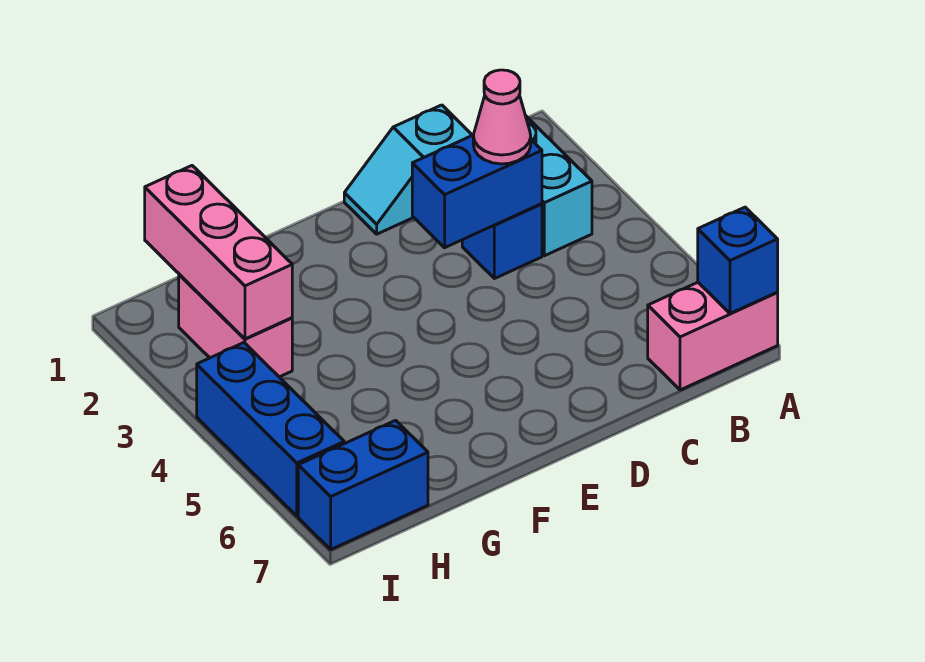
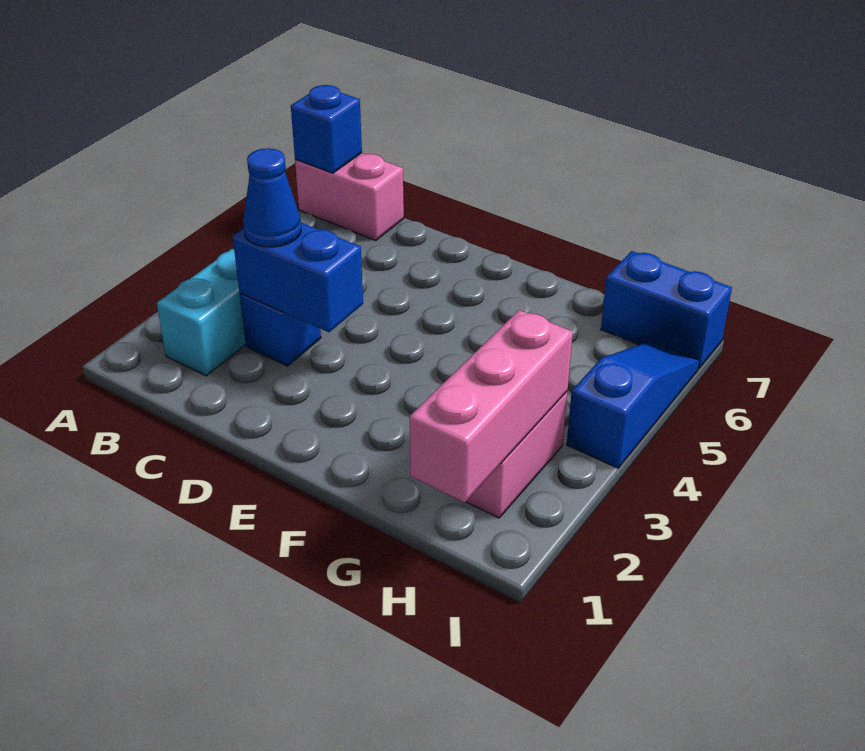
cyan slope C1:D1 level 1 top C -> none
pink cone C3 level 3 -> blue cone C3 level 3
blue brick I4:I6 level 1 -> blue slope I4:I6 level 1 top 4

